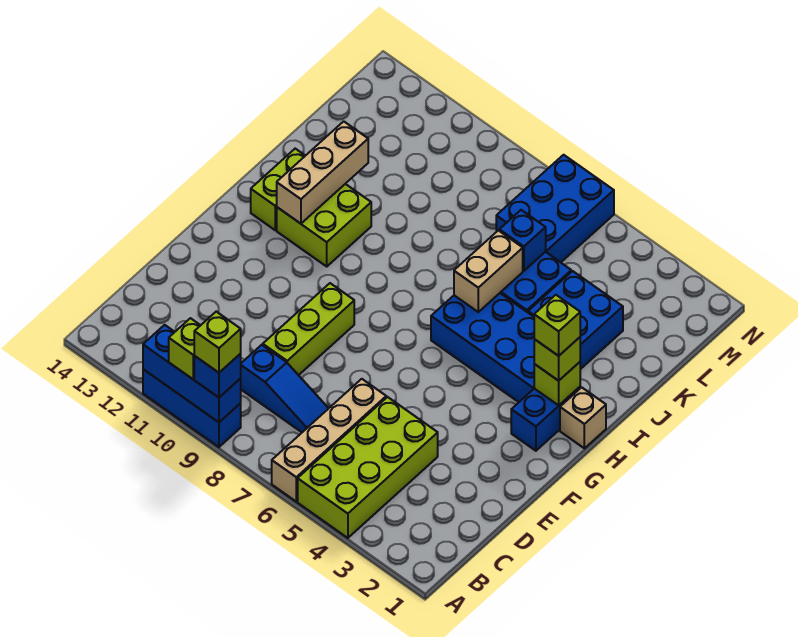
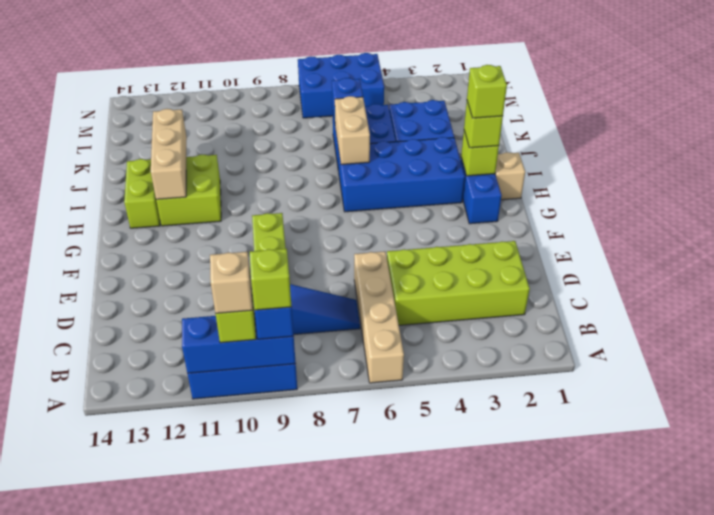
lime brick A4:D5 level 1 -> lime brick C2:D5 level 1
none -> tan brick A10 level 4
blue brick L6:N7 level 1 -> blue brick M5:N7 level 1

